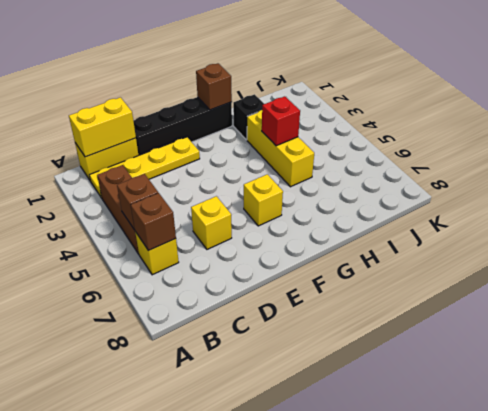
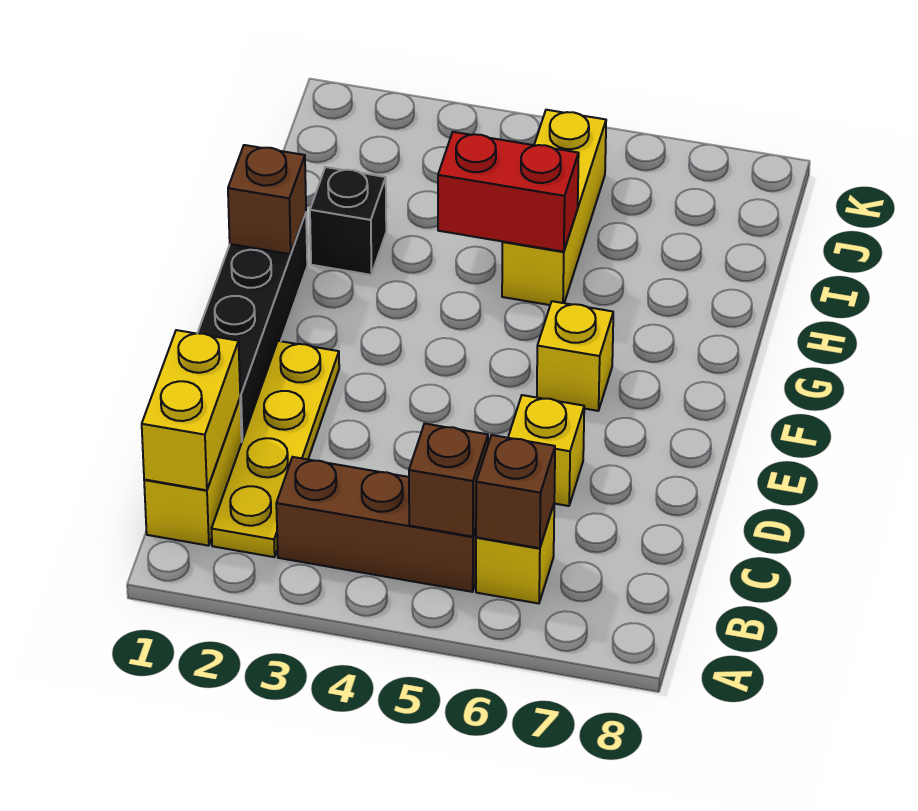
yellow brick H3:H5 level 1 -> yellow brick H5:J5 level 1
red brick H4 level 2 -> red brick H4:H5 level 2

